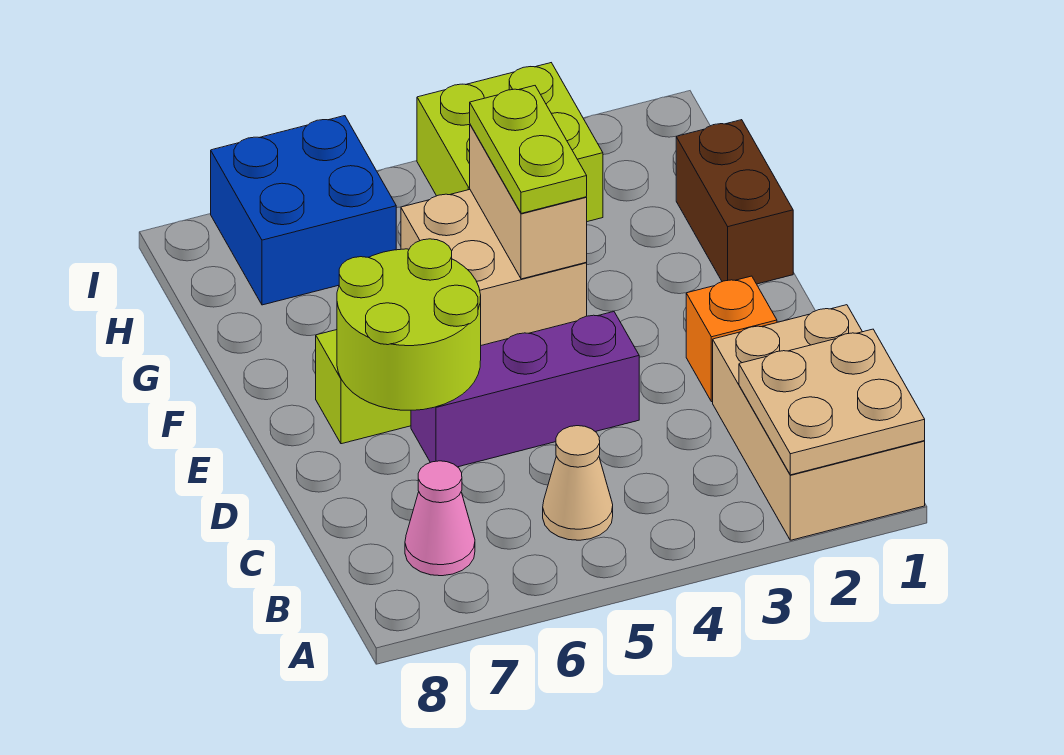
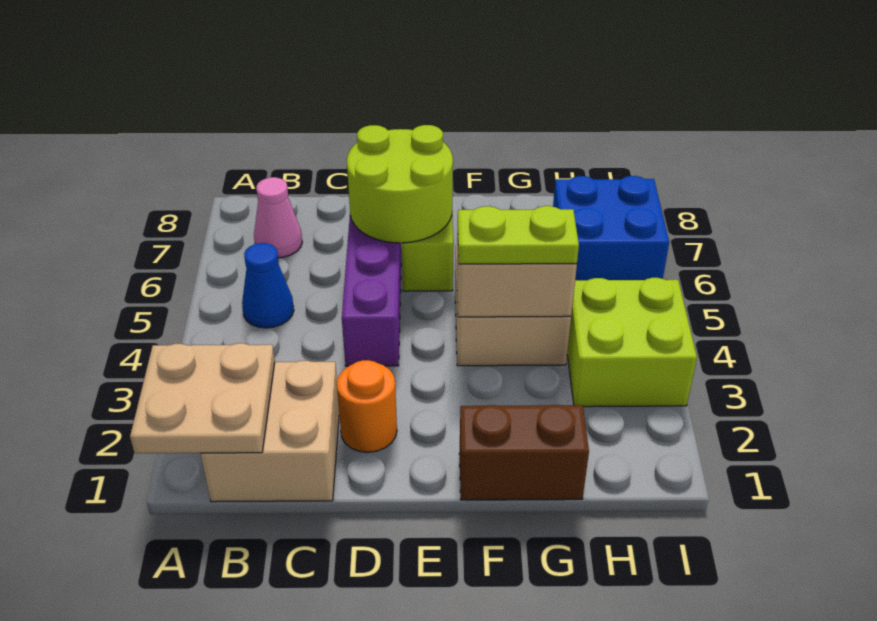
tan brick A1:C2 level 1 -> tan brick B1:C2 level 1
tan cone B5 level 1 -> blue cone B5 level 1
orange brick D2 level 1 -> orange round brick D2 level 1

